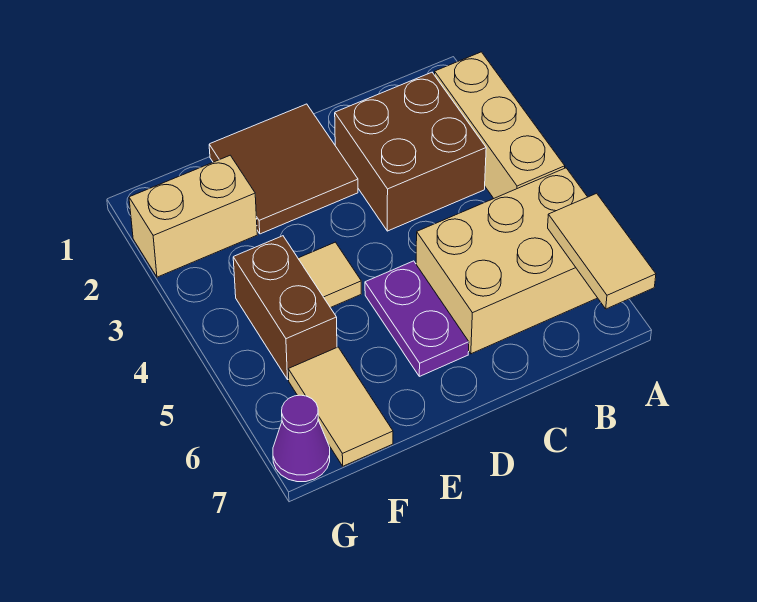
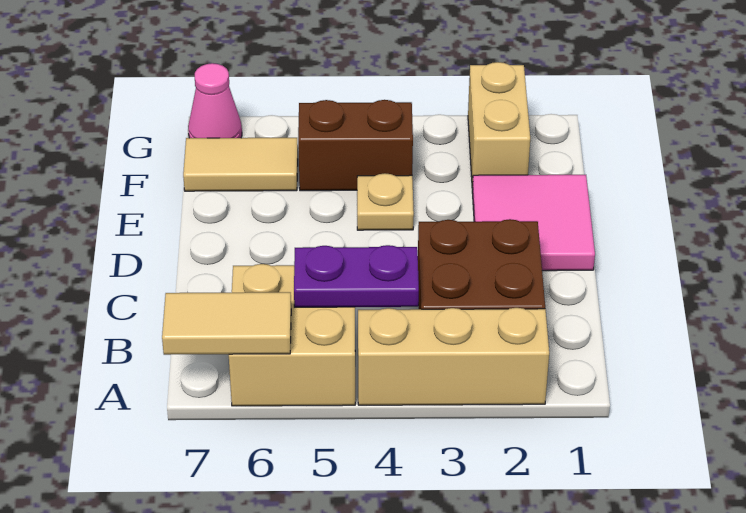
tan brick A5:C6 level 1 -> tan brick A5:B6 level 1
brown tile D1:E2 level 1 -> pink tile D1:E2 level 1
purple plate D5:D6 level 1 -> purple plate B4:B5 level 2
tan tile E4 level 1 -> tan plate E4 level 1
purple cone G7 level 1 -> pink cone G7 level 1

